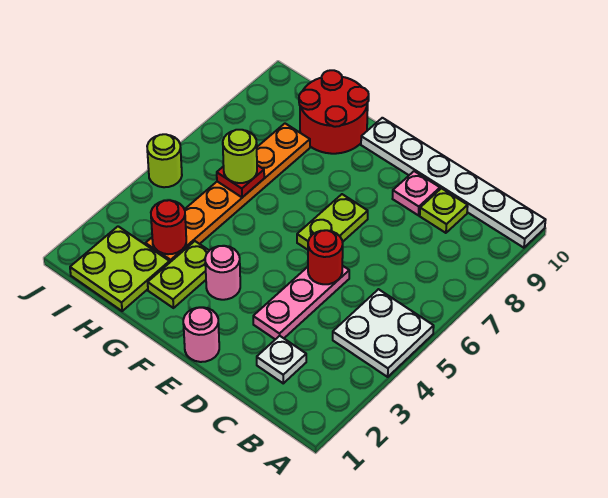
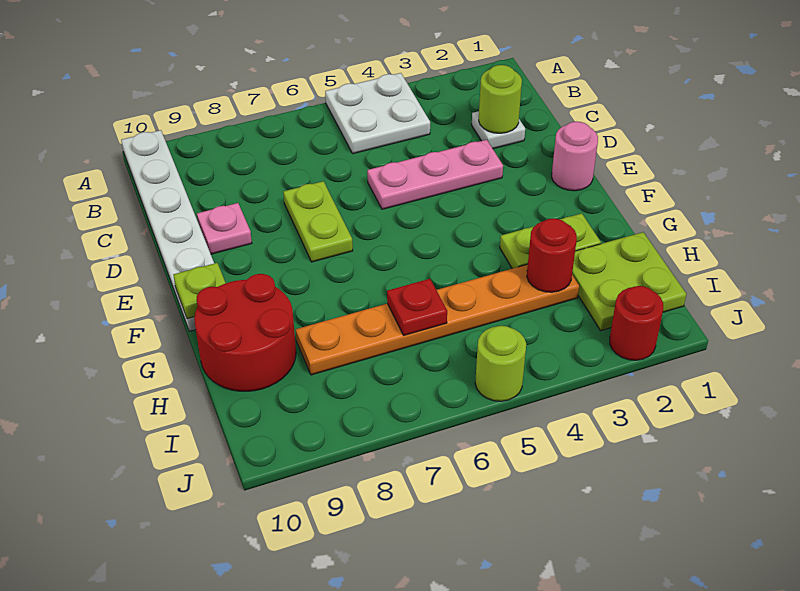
lime plate C9 level 1 -> lime plate F10 level 2
red round brick D5 level 2 -> red round brick J2 level 1
lime plate E6:E7 level 1 -> lime plate D7:E7 level 1
pink round brick F3 level 1 -> none
lime round brick H6 level 3 -> lime round brick C2 level 2

